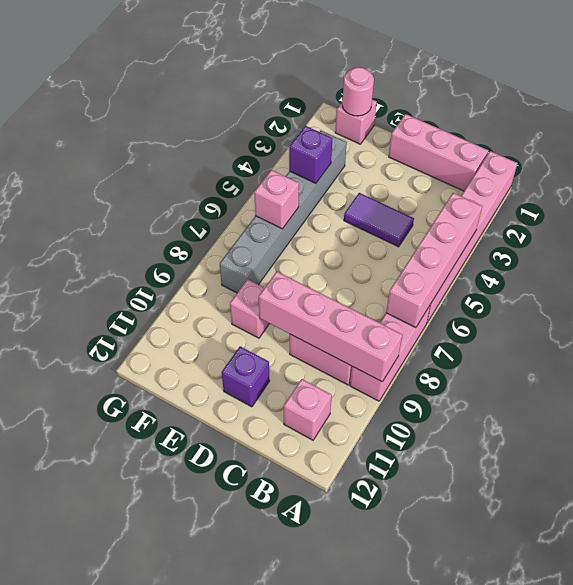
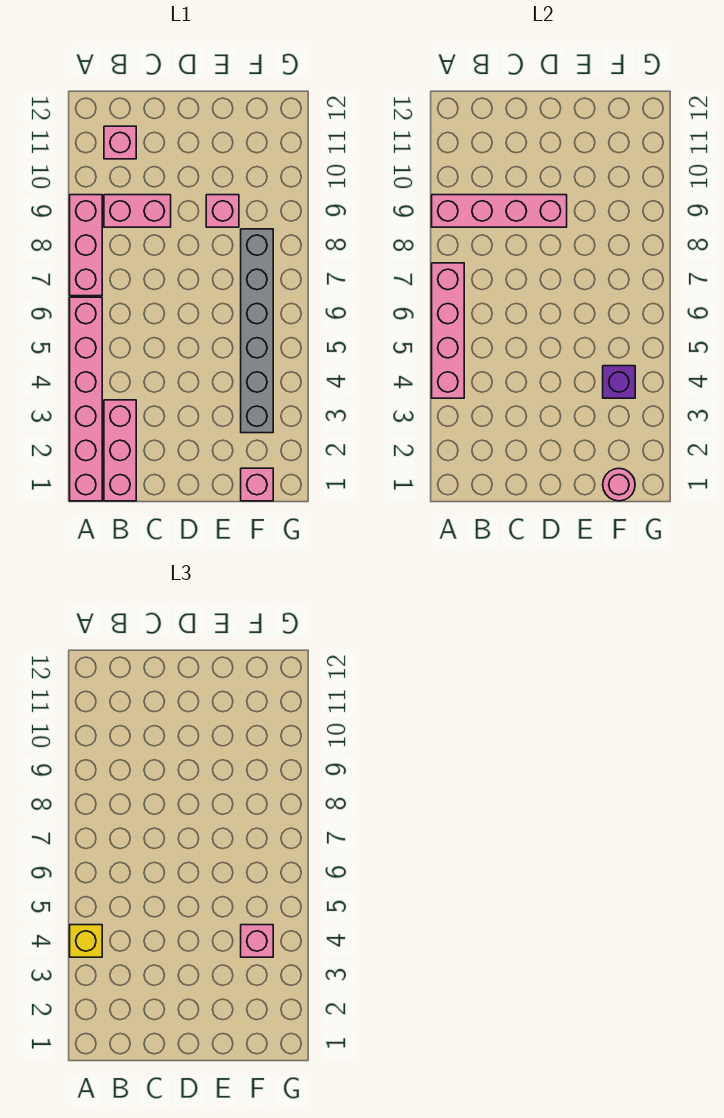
none -> yellow brick A4 level 3
pink brick B1:D1 level 1 -> pink brick B1:B3 level 1
purple tile C4:D4 level 1 -> none
purple brick D11 level 1 -> none
pink brick F6 level 2 -> pink brick F4 level 3

